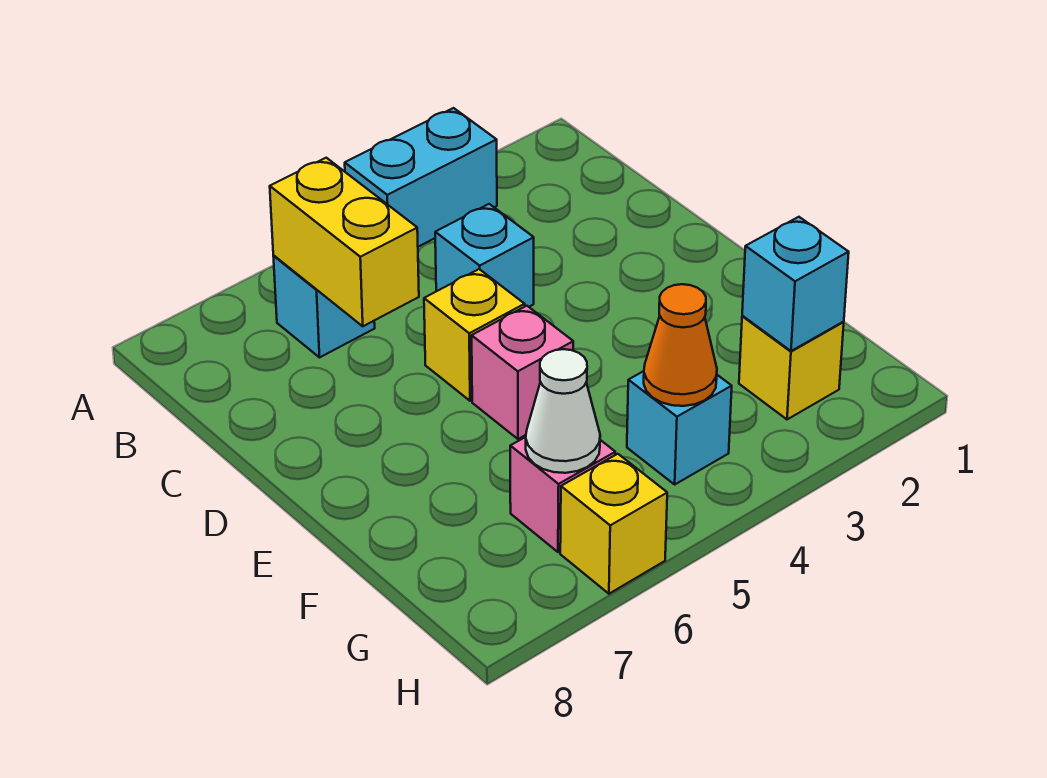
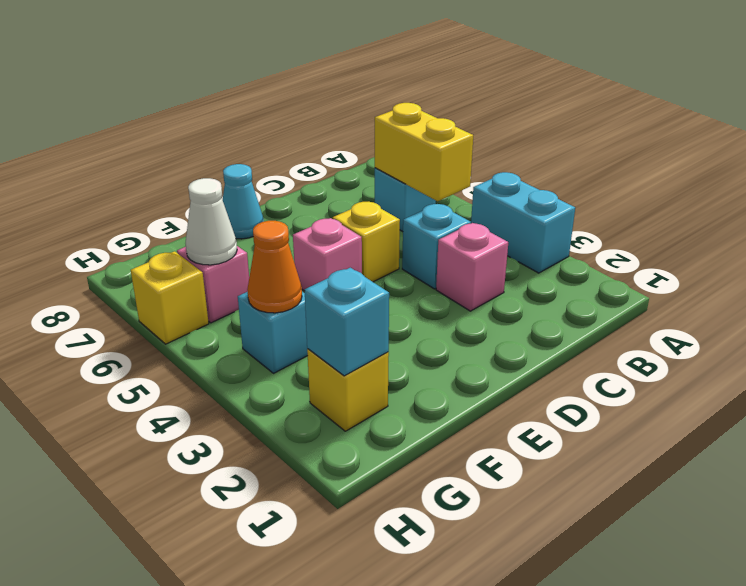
yellow brick B6:C6 level 2 -> yellow brick B5:B6 level 2
none -> pink brick C3 level 1
none -> cyan cone E8 level 1

